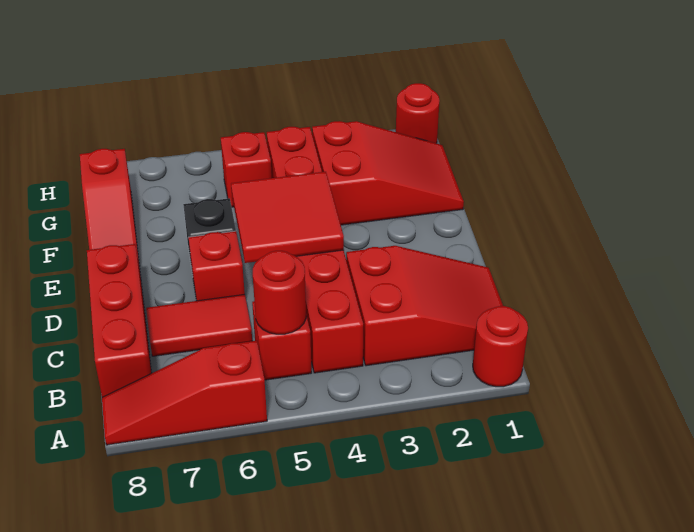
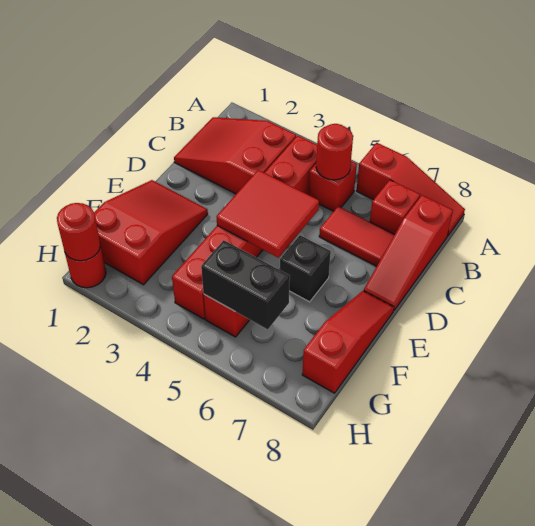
red round brick A1 level 1 -> red round brick H1 level 2
red brick B8:D8 level 1 -> red slope B8:D8 level 1 top B
red brick D6 level 1 -> red brick B7 level 1
red slope F1:G3 level 1 top 3 -> red slope E1:G2 level 1 top G
none -> black brick G5:G6 level 2

